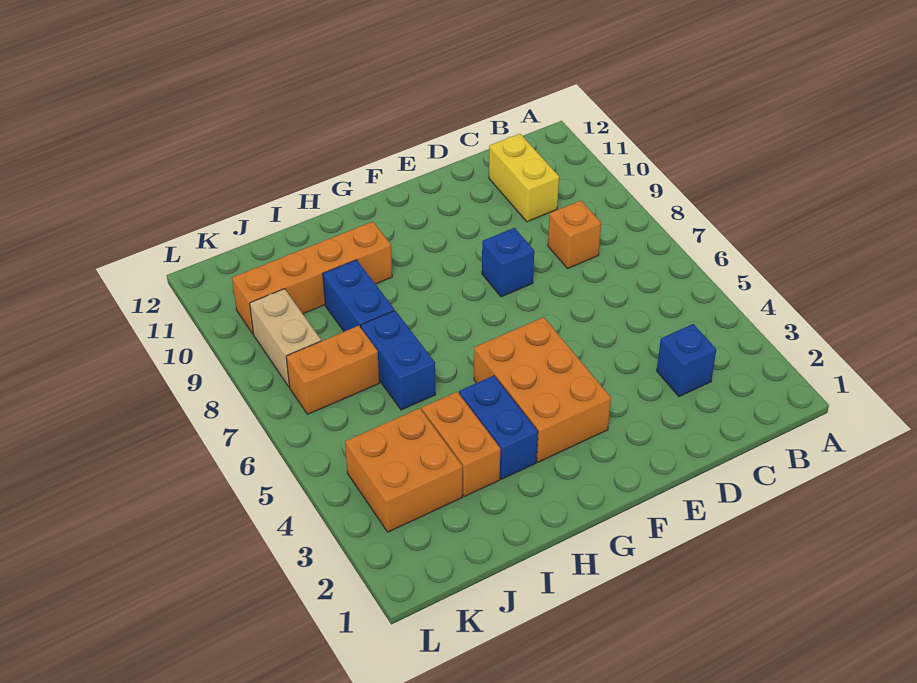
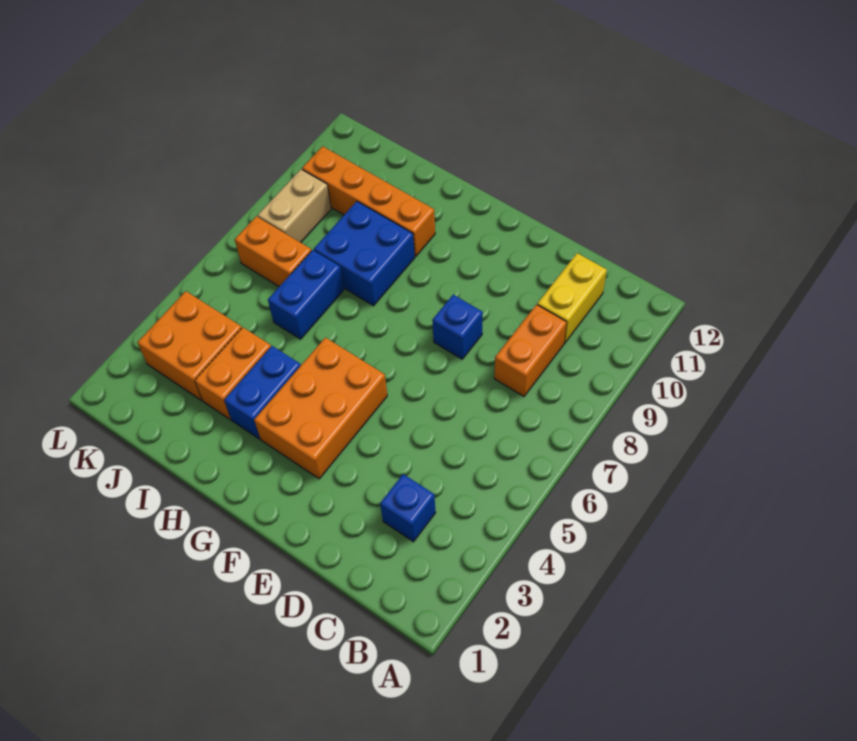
orange brick C8 level 1 -> orange brick C8:C9 level 1
blue brick I8:I9 level 1 -> blue brick H8:I9 level 1

